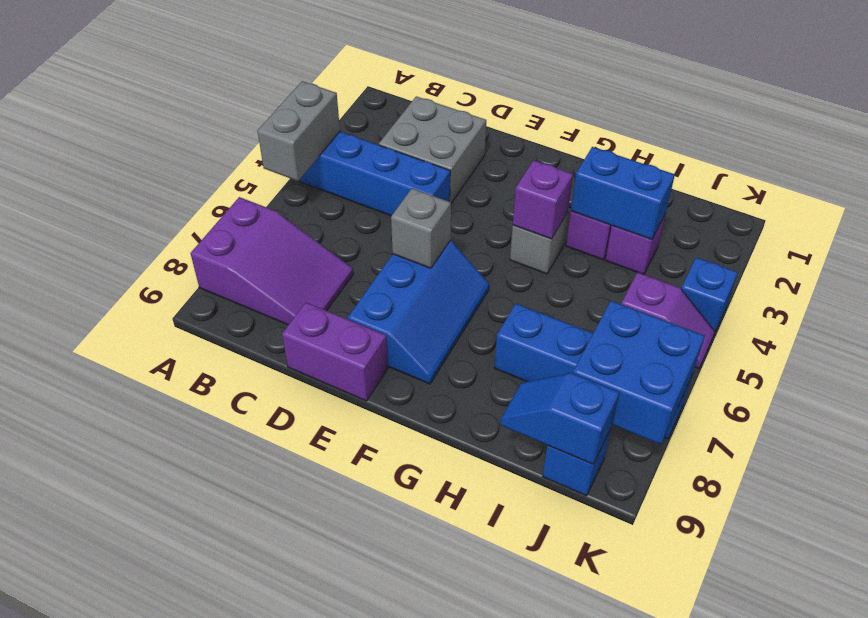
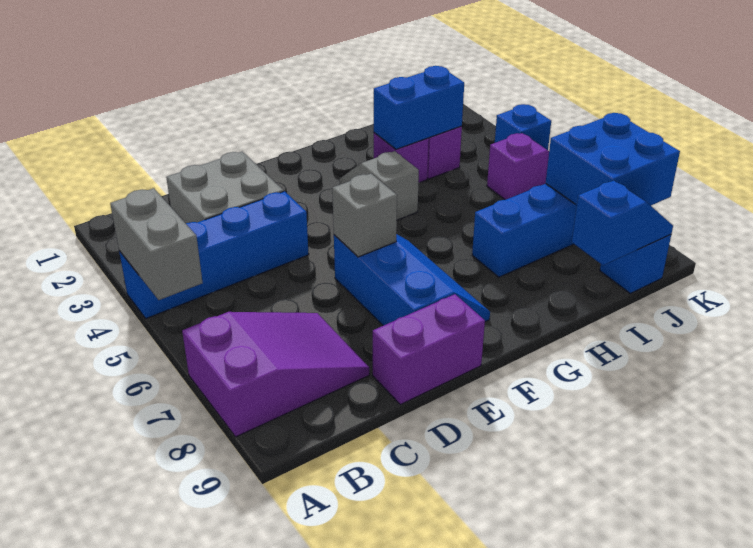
purple brick G4 level 2 -> none
blue slope I9:J9 level 2 top J -> blue slope I9:J9 level 2 top I

